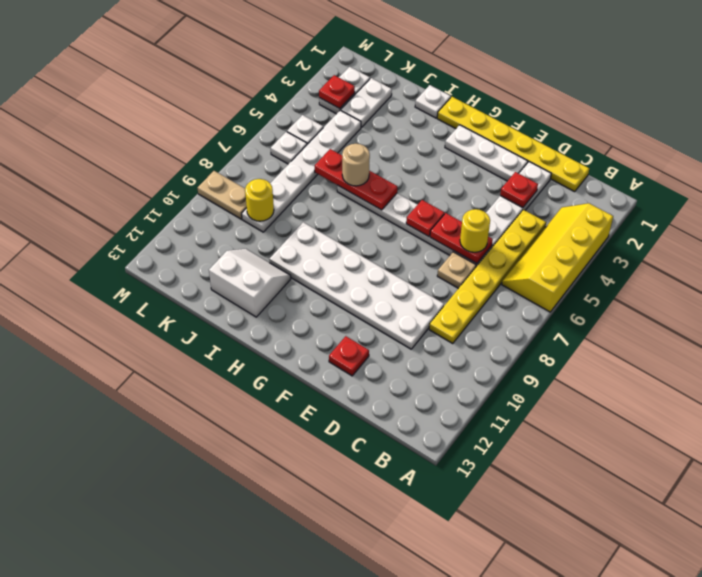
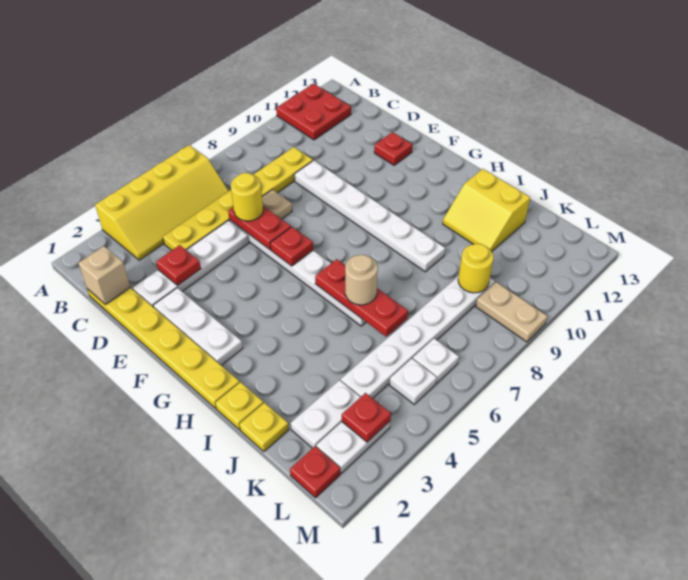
none -> red plate A11:B12 level 1
none -> tan brick C1 level 2
white plate D9:I10 level 1 -> white plate D9:I9 level 1
white plate I1 level 1 -> yellow plate I1 level 1
white slope I11:J12 level 1 top 12 -> yellow slope I11:J12 level 1 top 12
none -> yellow plate J1 level 1
none -> red plate L1 level 1

